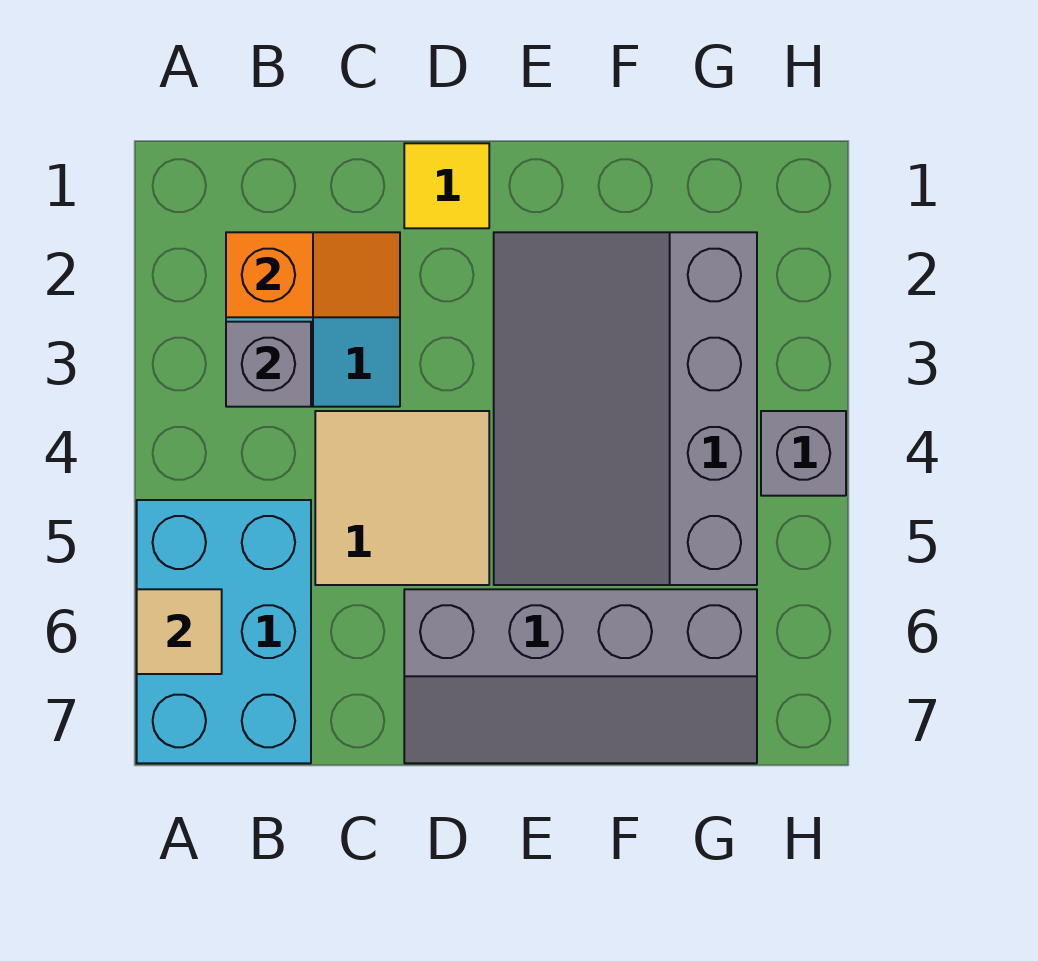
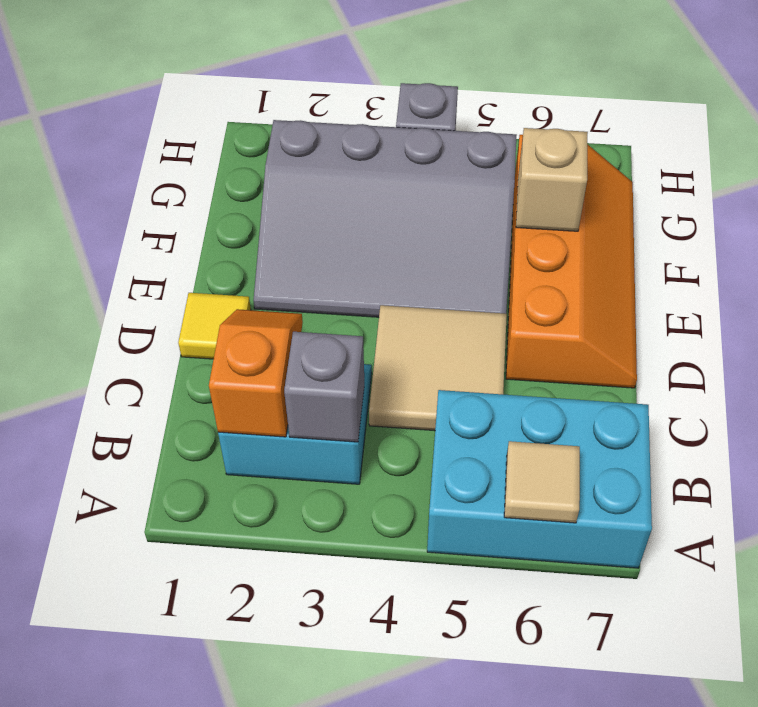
grey slope D6:G7 level 1 top 6 -> orange slope D6:G7 level 1 top 6
none -> tan brick F6 level 2

